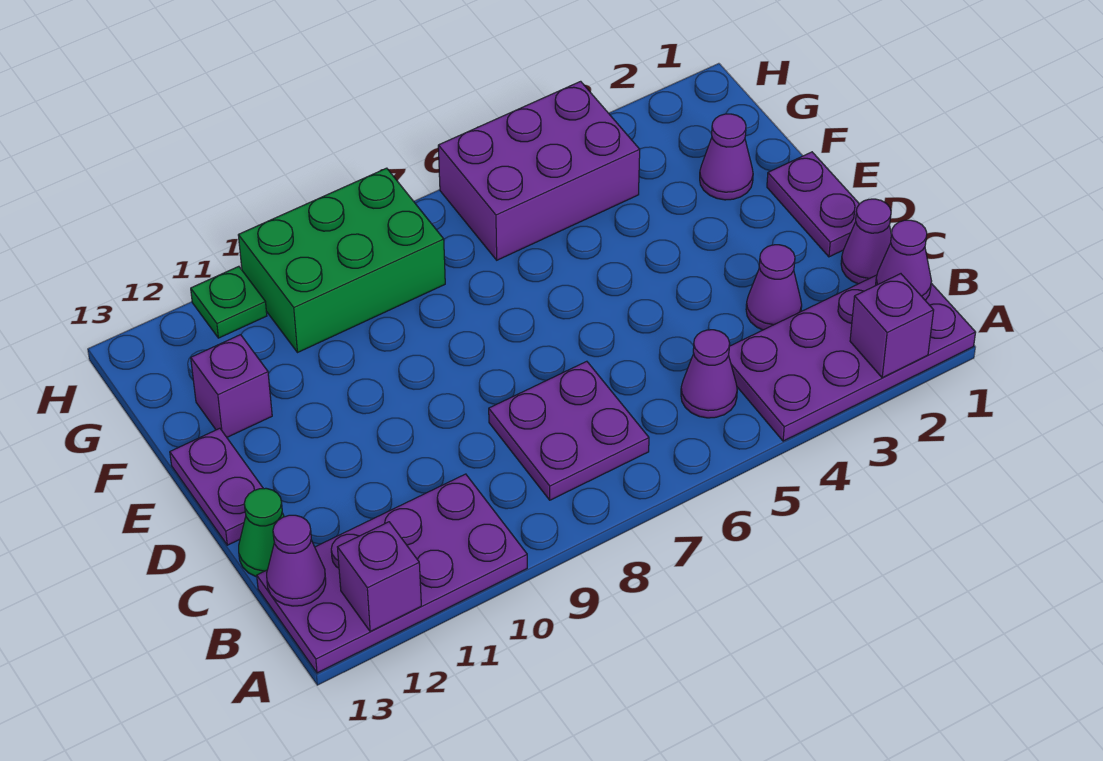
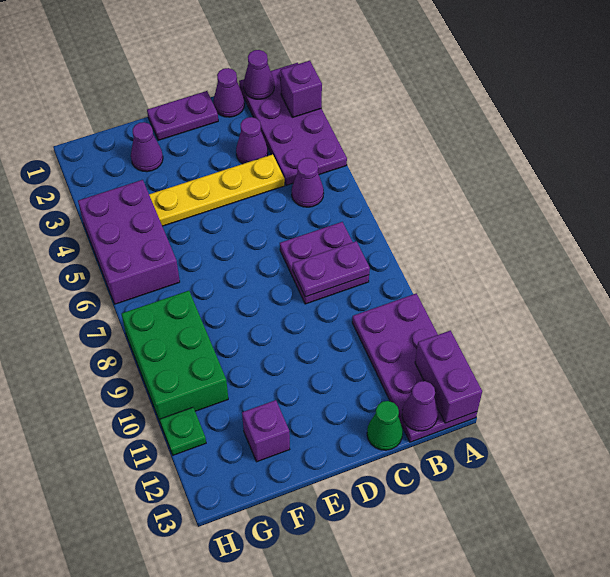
purple brick A12 level 2 -> purple brick A12:A13 level 2
none -> yellow plate C4:F4 level 1
purple plate D13:E13 level 1 -> purple plate B8:C8 level 2

